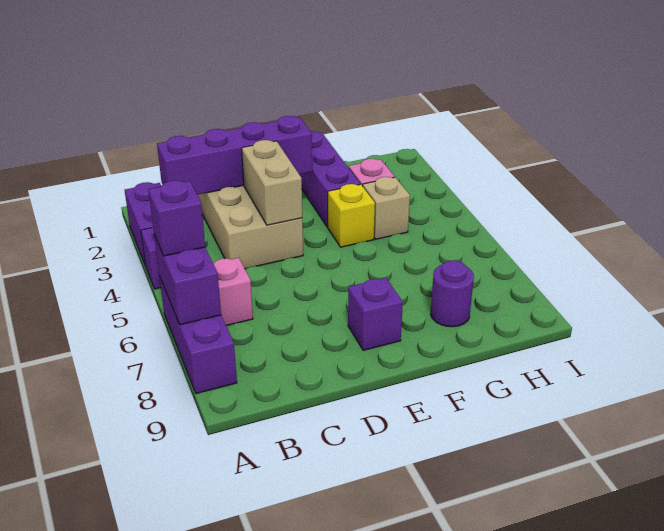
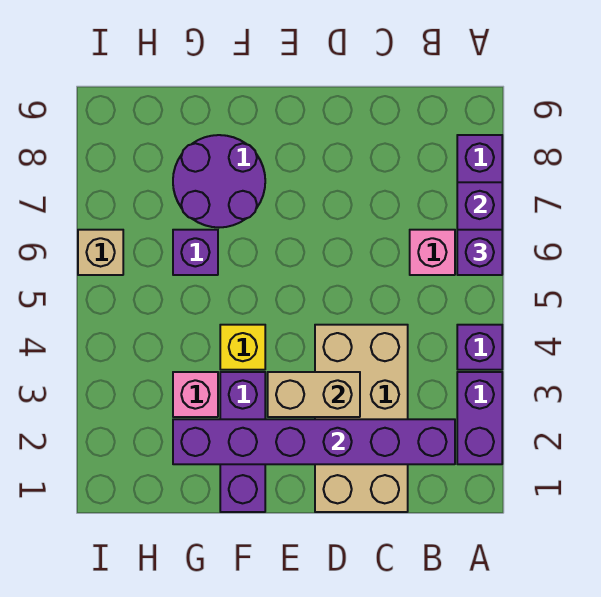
purple brick B2:E2 level 2 -> purple brick B2:G2 level 2
tan brick D3:D4 level 2 -> tan brick D3:E3 level 2
purple brick E8 level 1 -> purple brick G6 level 1
tan brick G4 level 1 -> tan brick I6 level 1
purple round brick G8 level 1 -> purple round brick F7:G8 level 1

